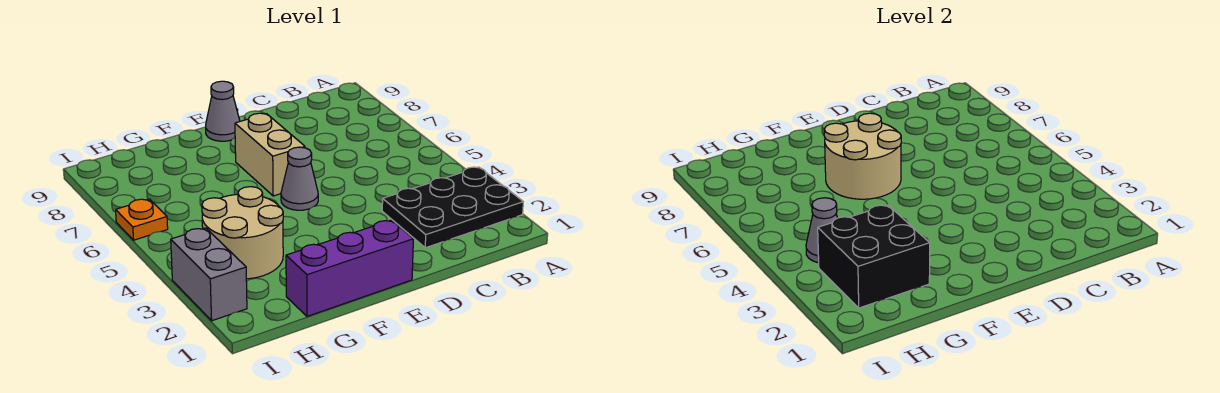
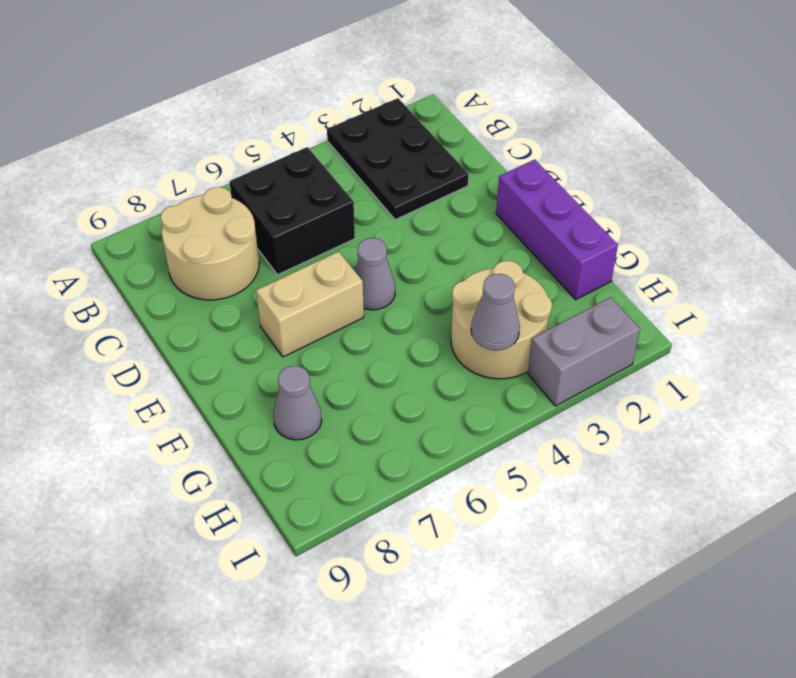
tan round brick E6:F7 level 2 -> tan round brick B7:C8 level 1
grey cone E9 level 1 -> grey cone G8 level 1
black brick G2:H3 level 2 -> black brick B5:C6 level 1
orange plate I6 level 1 -> none

